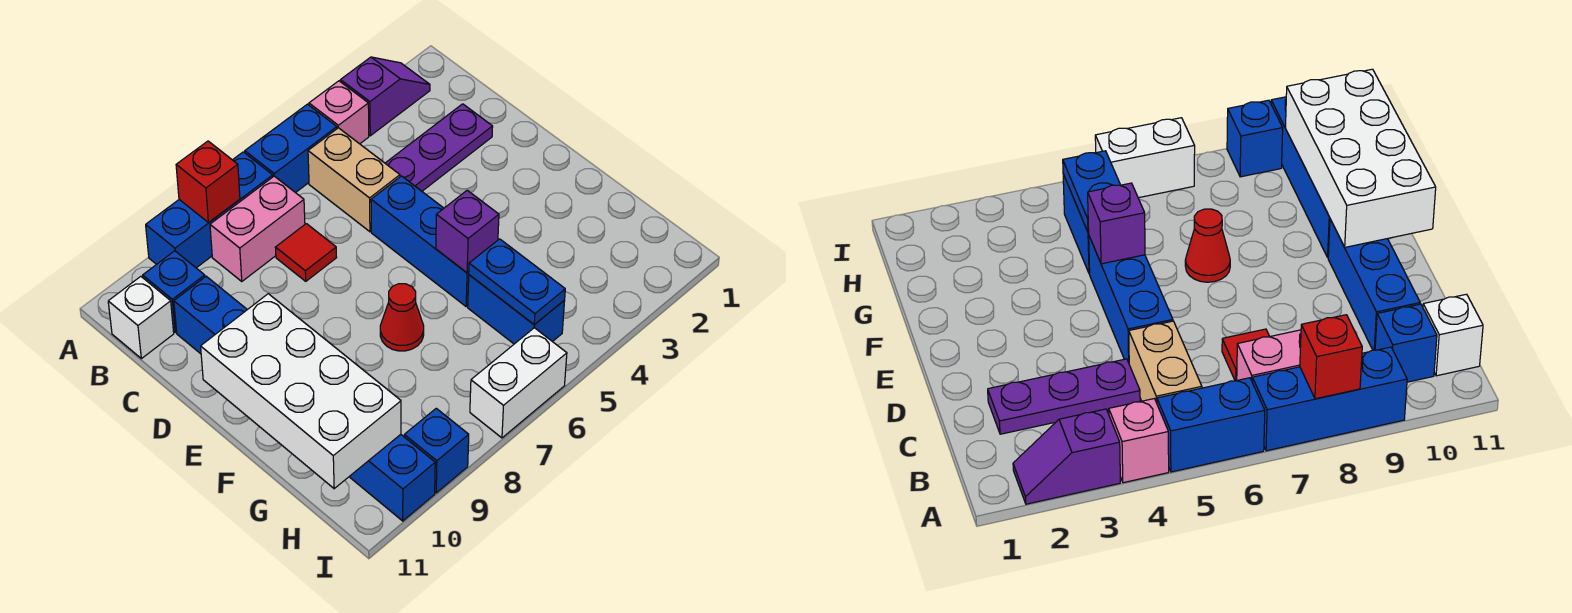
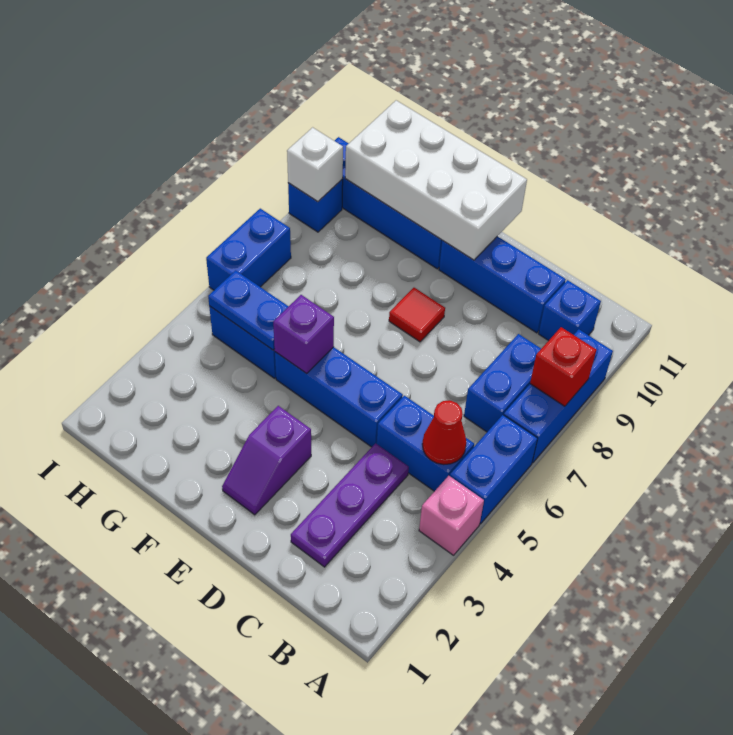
purple slope A2:A3 level 1 top 3 -> purple slope E2:E3 level 1 top 3
tan brick B5:C5 level 1 -> blue brick B5:C5 level 1
pink brick B7:B8 level 1 -> blue brick B7:B8 level 1
white brick B11 level 1 -> white brick I9 level 2
red tile C7 level 1 -> red tile E8 level 1
red cone F7 level 1 -> red cone B5 level 2
white brick I6:I7 level 1 -> blue brick I6:I7 level 1

